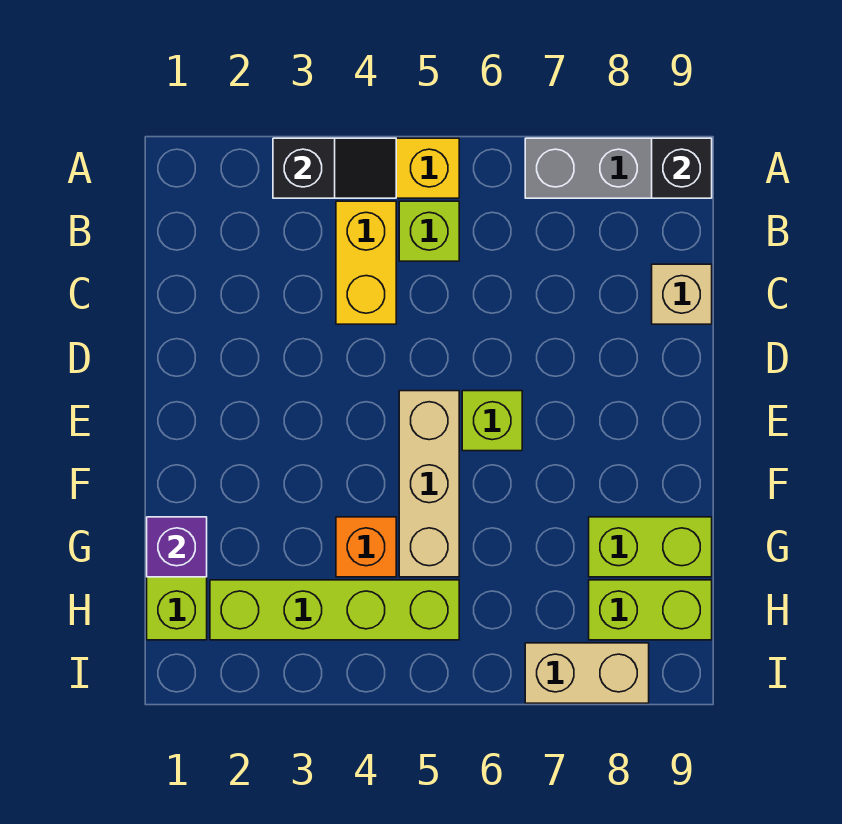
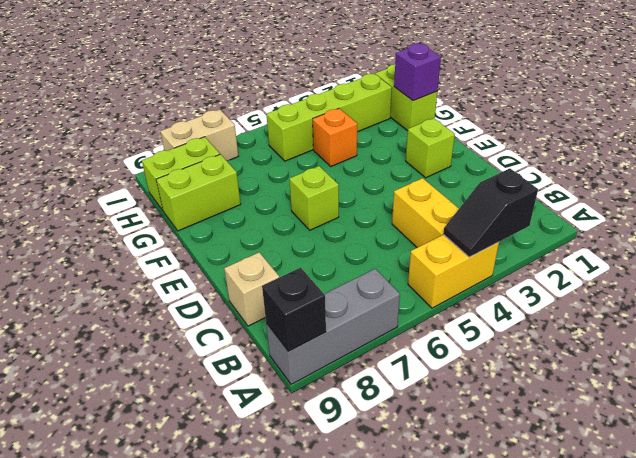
lime brick B5 level 1 -> lime brick E2 level 1
tan brick E5:G5 level 1 -> none

